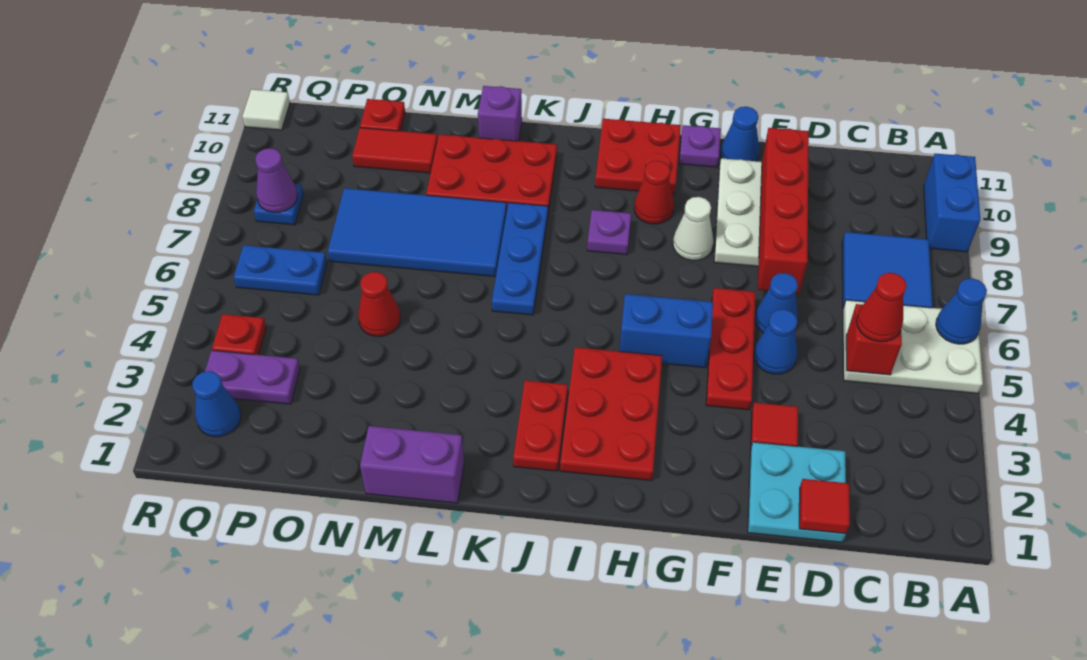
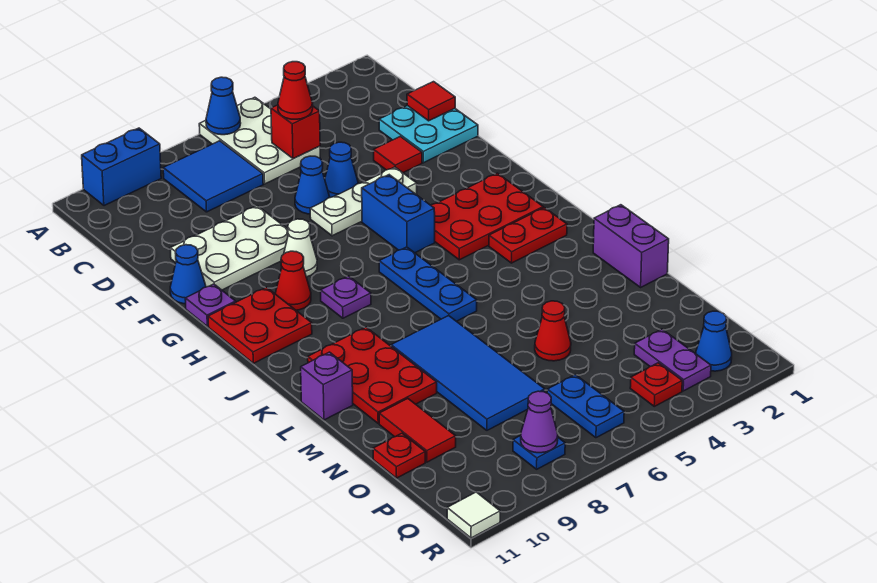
red brick E7:E10 level 2 -> none
red plate F4:F6 level 1 -> white plate F4:F6 level 1
blue plate K6:K8 level 1 -> blue plate I6:K6 level 1

